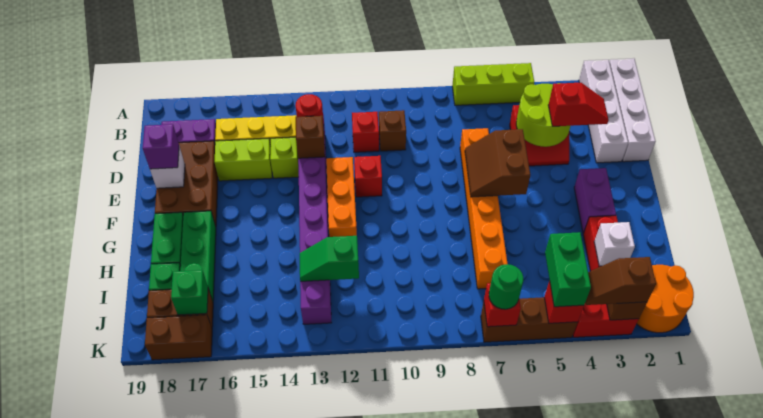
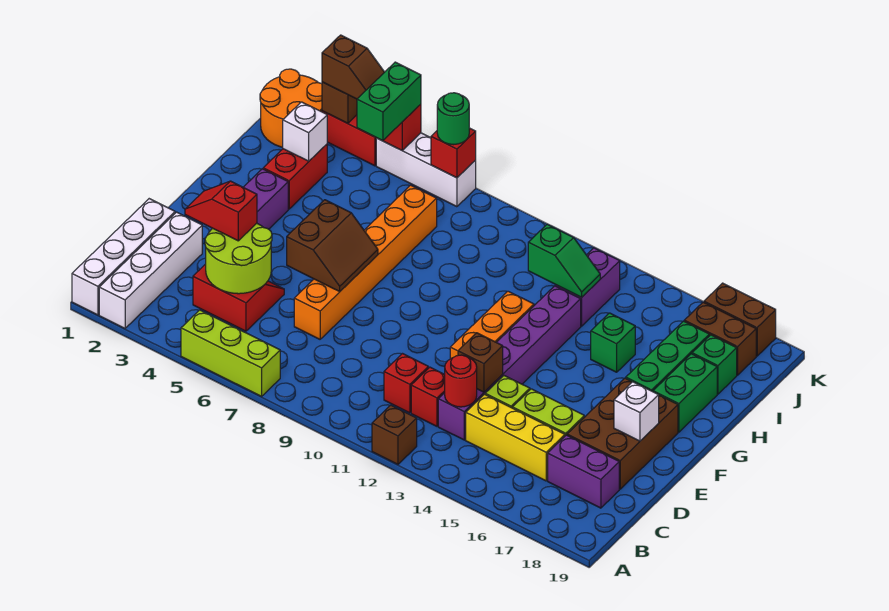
brown brick C10 level 1 -> brown brick A12 level 1
red brick E11 level 1 -> red brick C12 level 1
purple brick E18 level 3 -> none
green brick J17 level 2 -> green brick H15 level 1
brown brick K5:K7 level 1 -> white brick K5:K7 level 1

